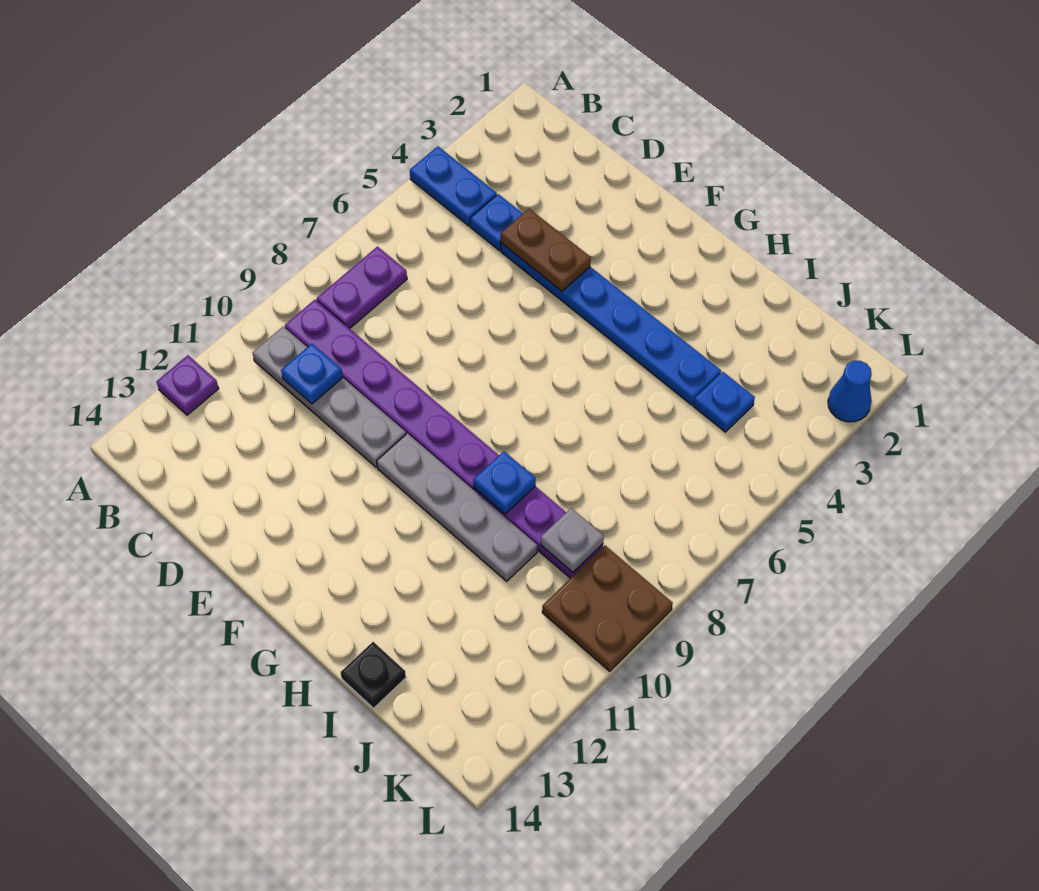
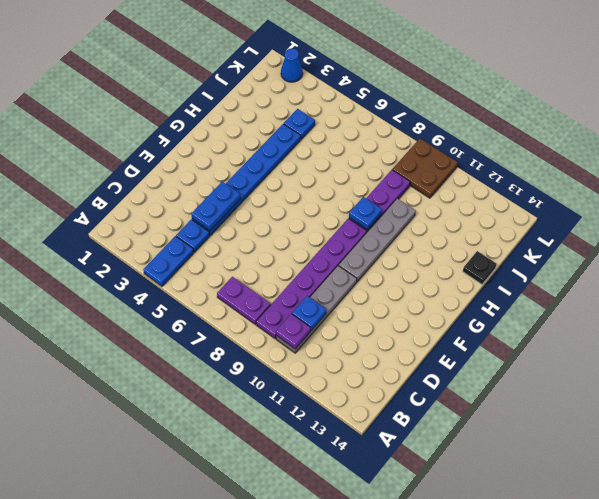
purple plate A12 level 1 -> purple plate B10 level 2
brown plate D4:E4 level 2 -> blue plate D4:E4 level 2
grey plate J9 level 2 -> none

